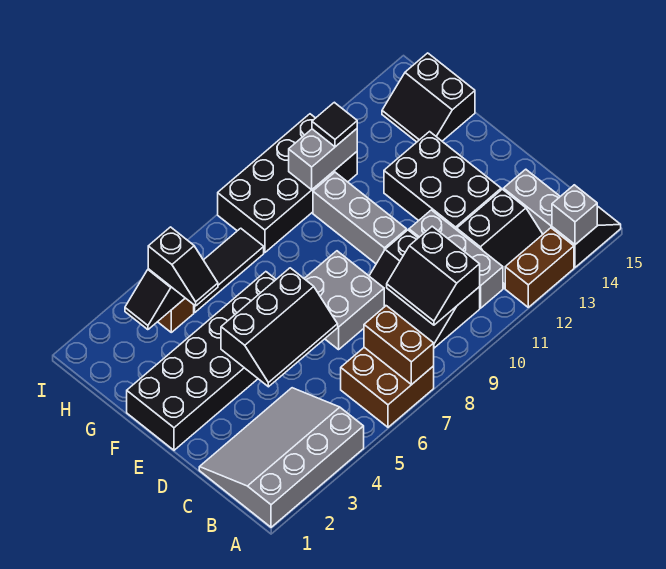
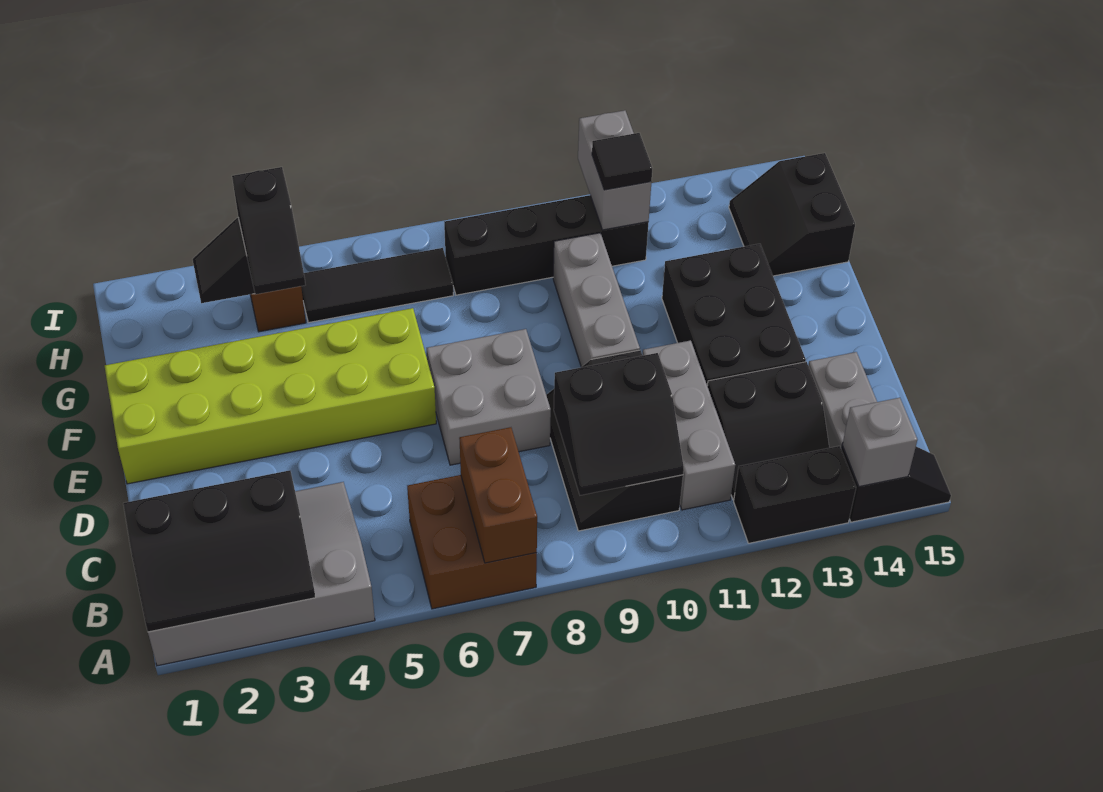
brown brick A12:A13 level 1 -> black brick A12:A13 level 1
black slope B9:C10 level 2 top 10 -> black slope B9:C10 level 2 top C
black slope D4:E6 level 2 top E -> black slope A1:B3 level 2 top B
black brick E1:F6 level 1 -> lime brick E1:F6 level 1
black brick H8:I11 level 1 -> black brick H8:H11 level 1
grey brick H10:H11 level 2 -> grey brick H11:I11 level 2

